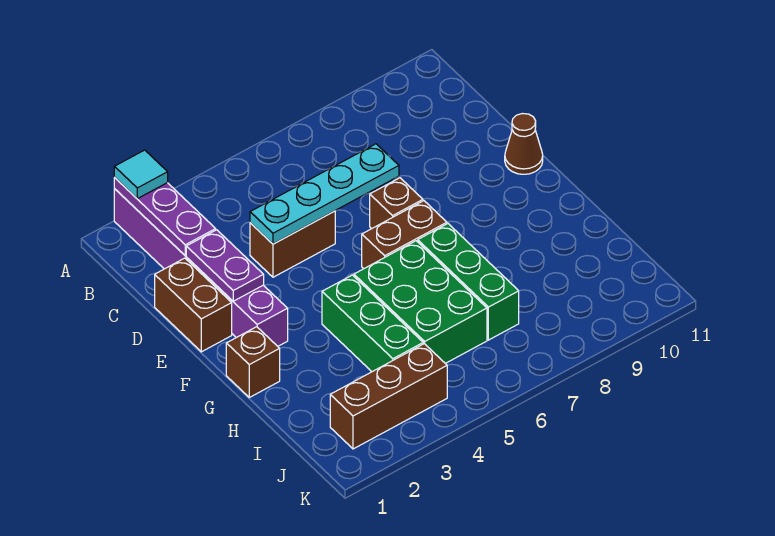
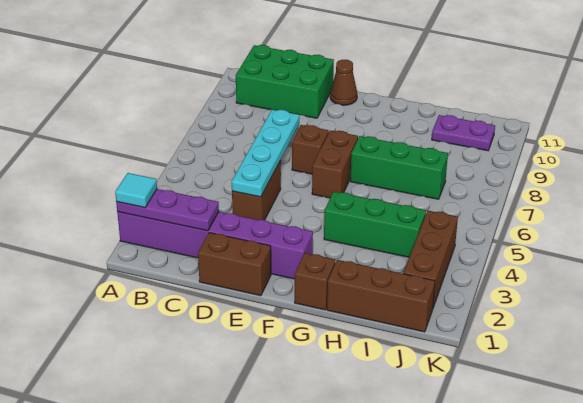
purple plate D2:E2 level 2 -> purple plate I10:J10 level 1
green brick G5:I6 level 1 -> green brick B10:D11 level 1
none -> brown brick H1:J1 level 1

